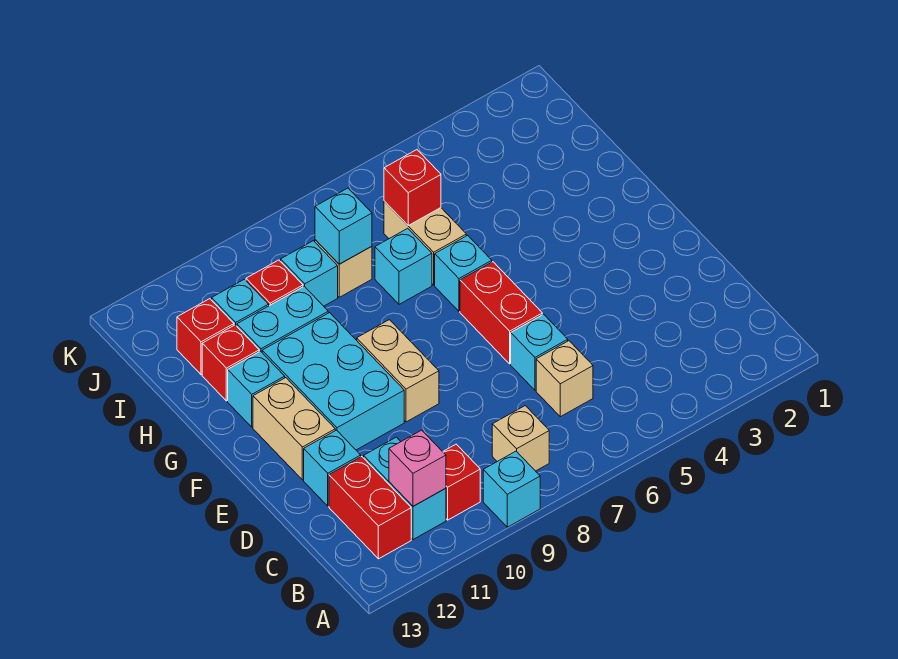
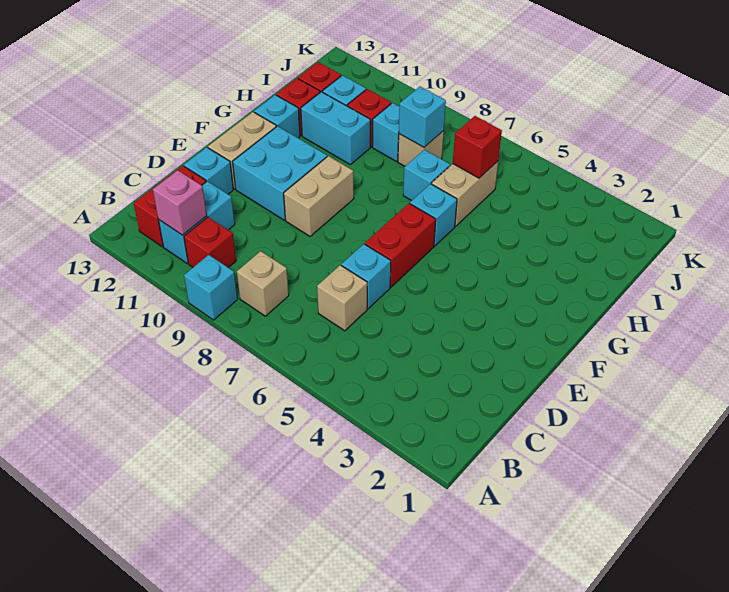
cyan brick E10:G11 level 1 -> cyan brick E10:F11 level 1

